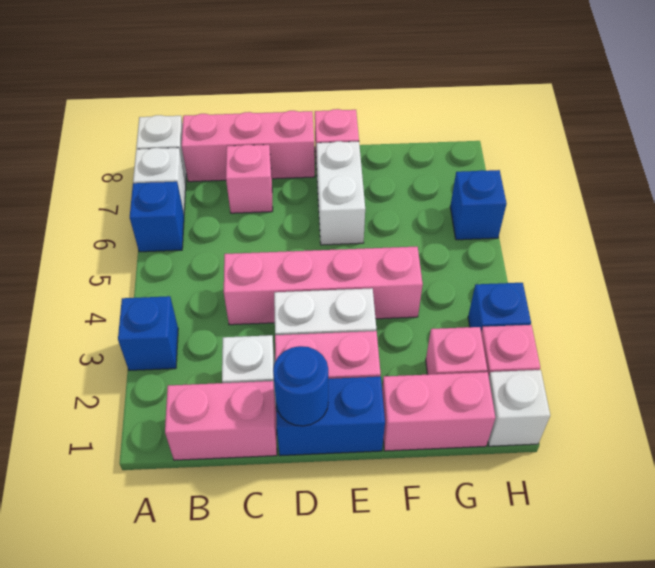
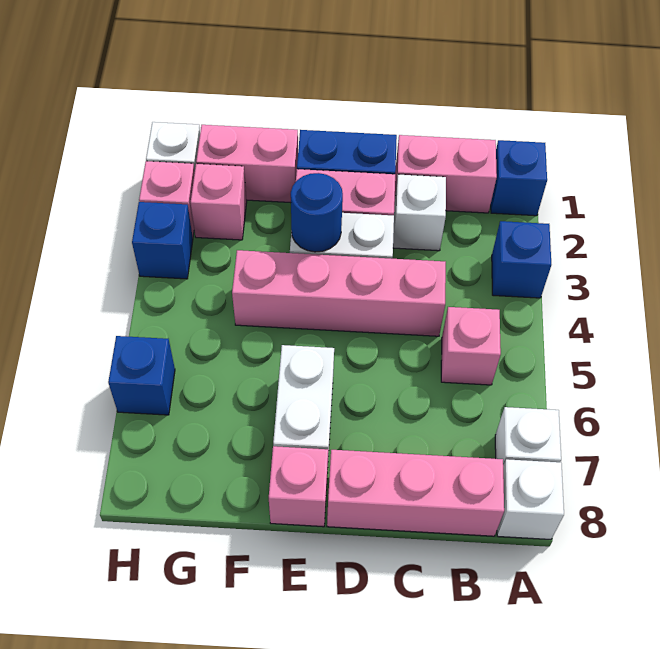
blue brick A6 level 1 -> blue brick A1 level 1
pink brick C7 level 1 -> pink brick B5 level 1
blue round brick D1 level 2 -> blue round brick E3 level 2

